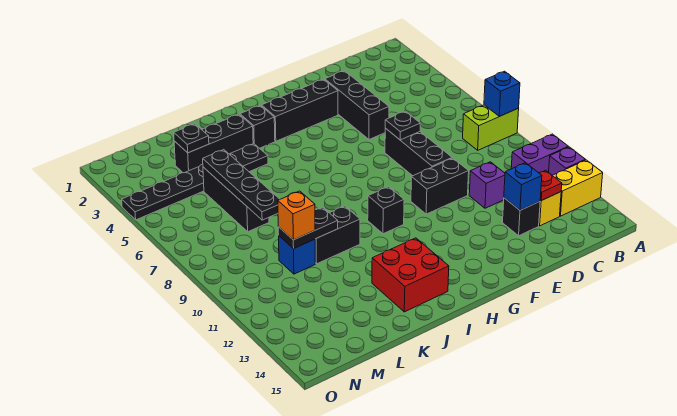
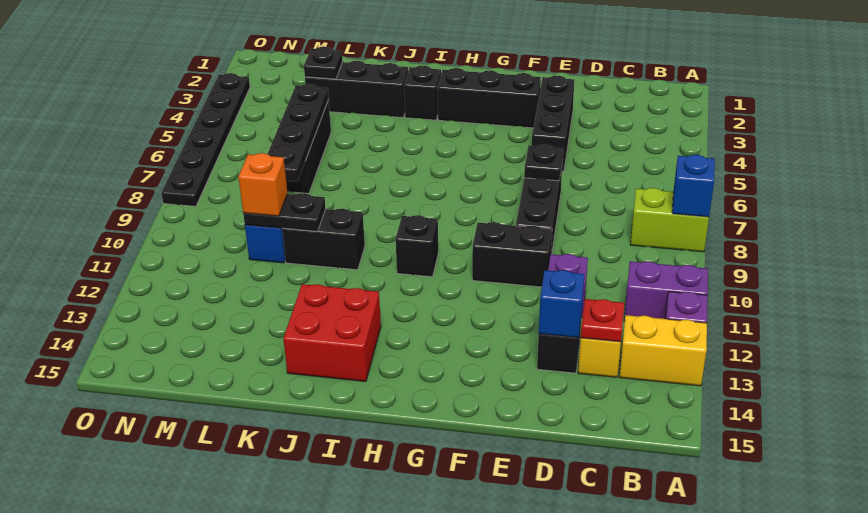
black plate J4:O4 level 1 -> black plate O3:O8 level 1

